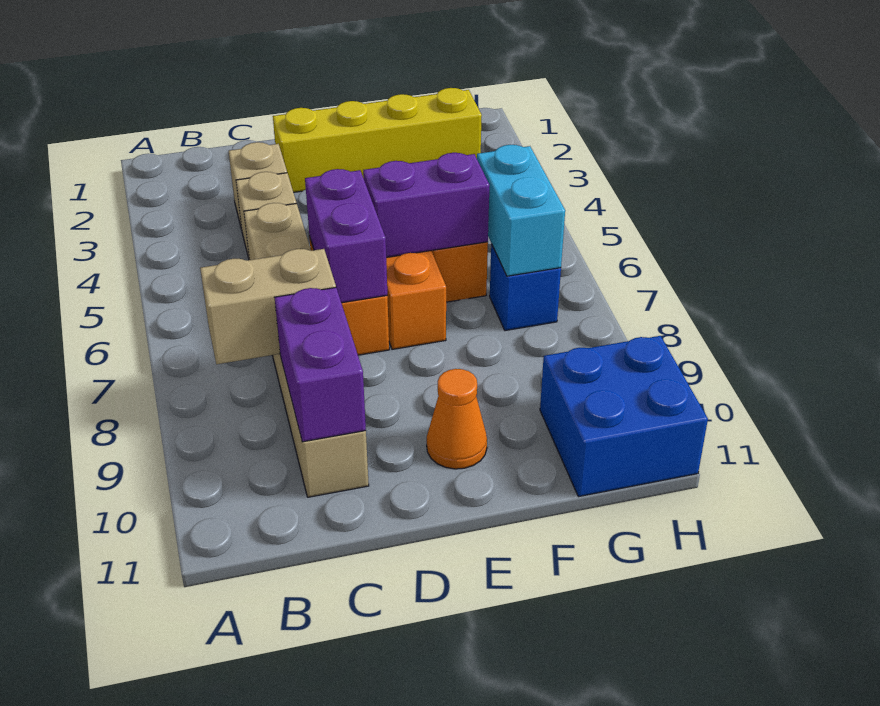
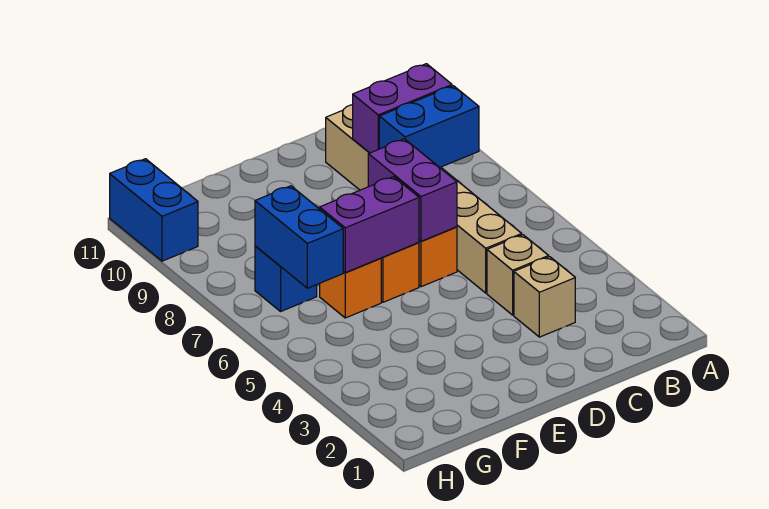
tan brick B8:C8 level 2 -> blue brick B8:C8 level 2
purple brick C9:C10 level 2 -> purple brick B9:C9 level 2
yellow brick D2:G2 level 1 -> none
orange cone E10 level 1 -> none
cyan brick G6:G7 level 2 -> blue brick G6:G7 level 2
blue brick G10:H11 level 1 -> blue brick H10:H11 level 1

